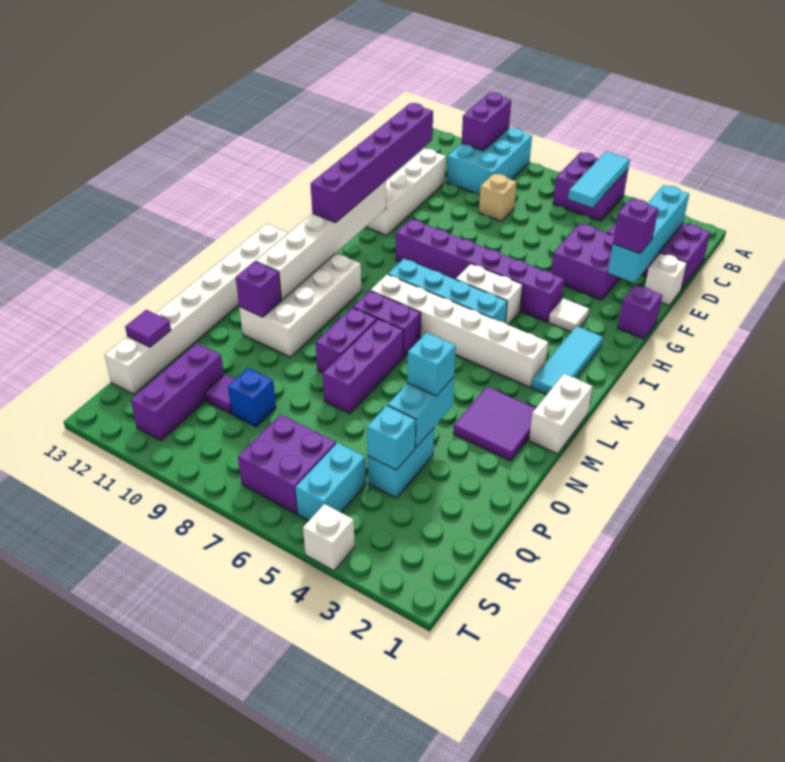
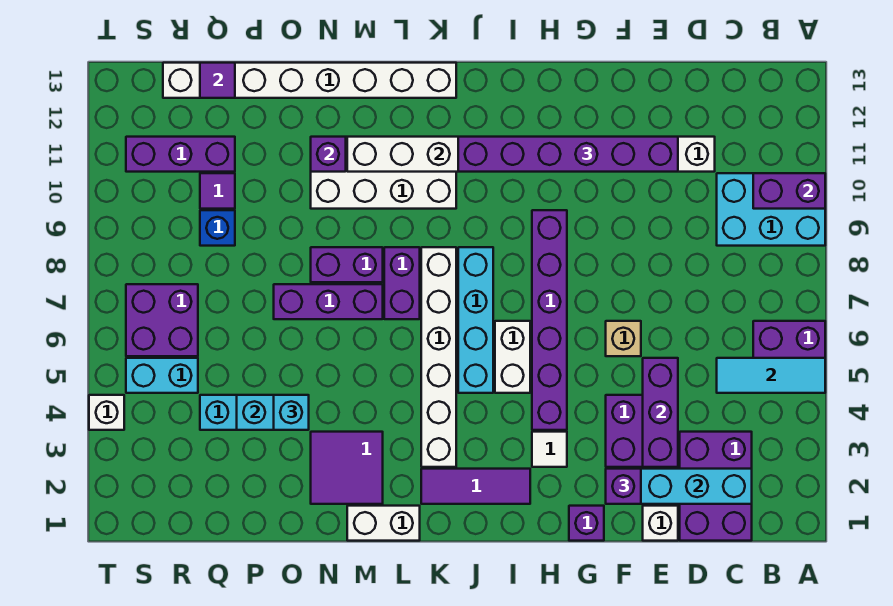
tan brick D8 level 1 -> tan brick F6 level 1
none -> purple brick E3:E5 level 2
cyan tile I2:K2 level 1 -> purple tile I2:K2 level 1
cyan brick Q4 level 2 -> none

